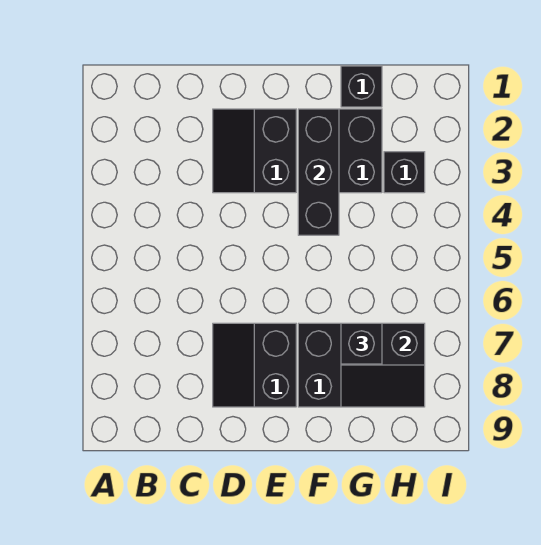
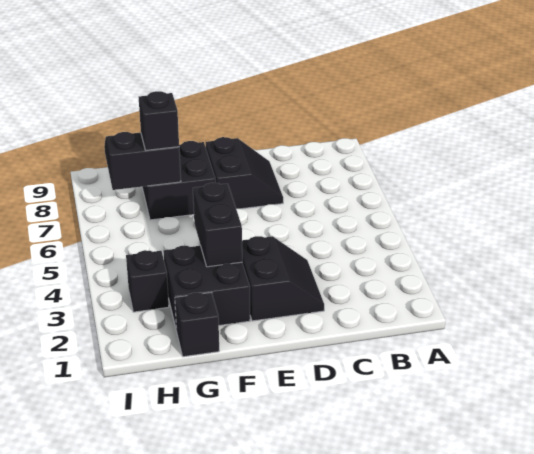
black brick F2:F4 level 2 -> black brick F3:F4 level 2

